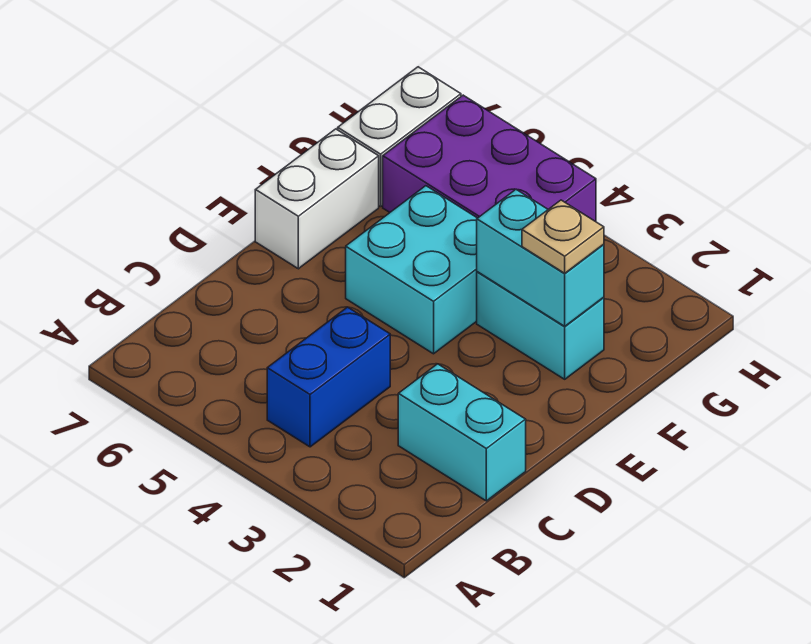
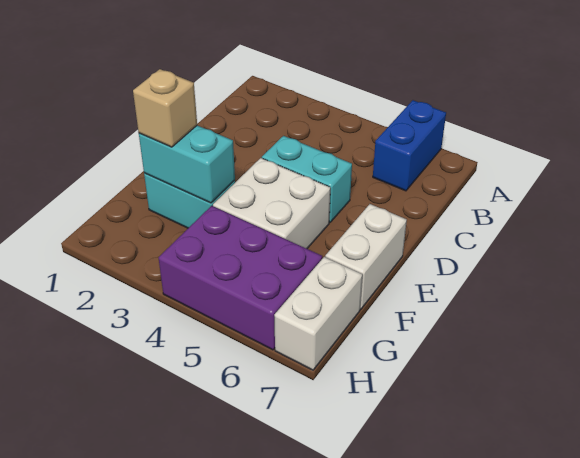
blue brick B4:C4 level 1 -> blue brick A6:B6 level 1
cyan brick C1:C2 level 1 -> cyan brick D4:D5 level 1
cyan brick E4:F5 level 1 -> white brick E4:F5 level 1
tan plate F2 level 3 -> tan brick F2 level 3

